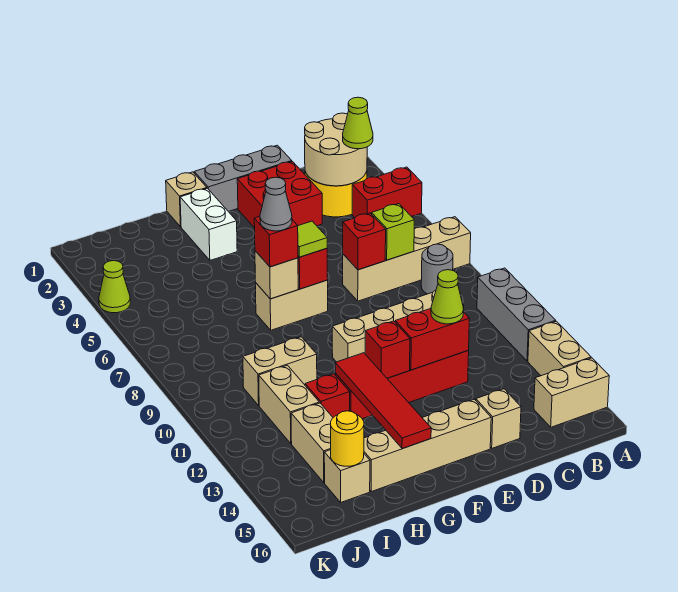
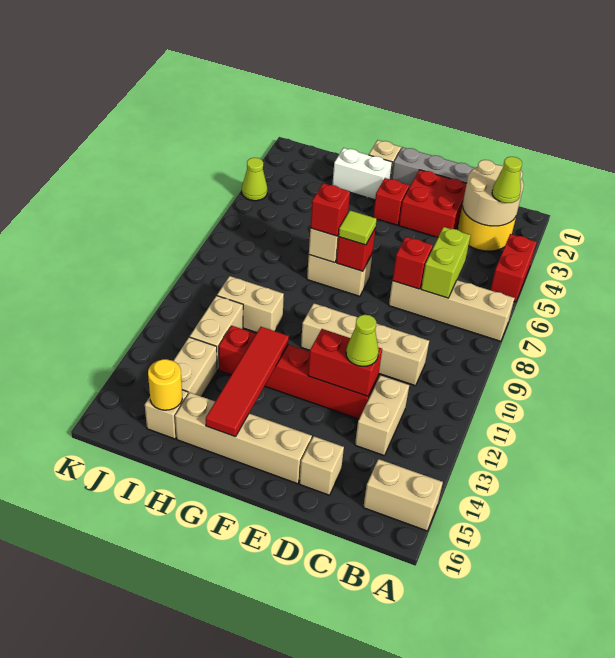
red brick A4:B4 level 1 -> red brick A4:A5 level 1
grey brick A10:A12 level 1 -> none
tan brick A13:A14 level 1 -> tan brick C12:C13 level 1
grey round brick B8 level 1 -> none
lime brick C7 level 2 -> lime brick C6:C7 level 2
red brick F12 level 2 -> red brick F3 level 1
white brick G2:G3 level 1 -> white brick G2:H2 level 1
grey cone G7 level 4 -> none

